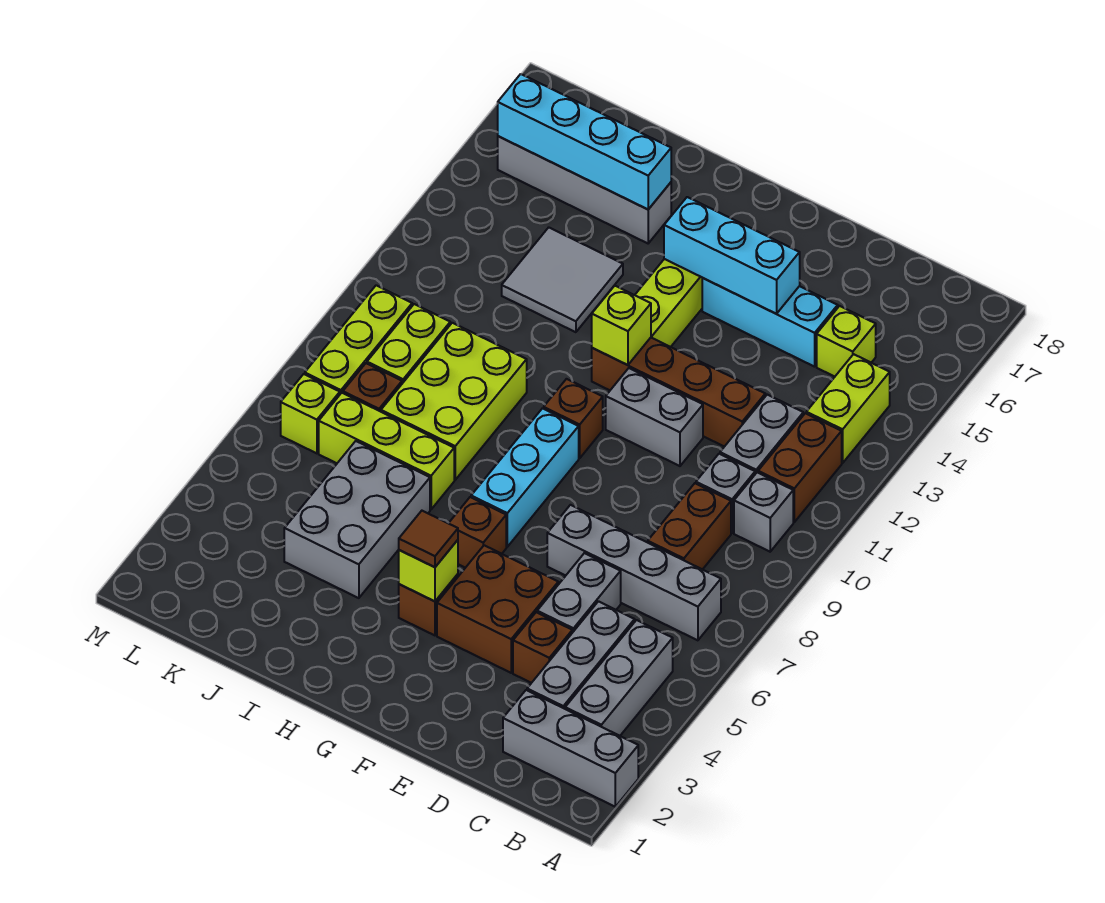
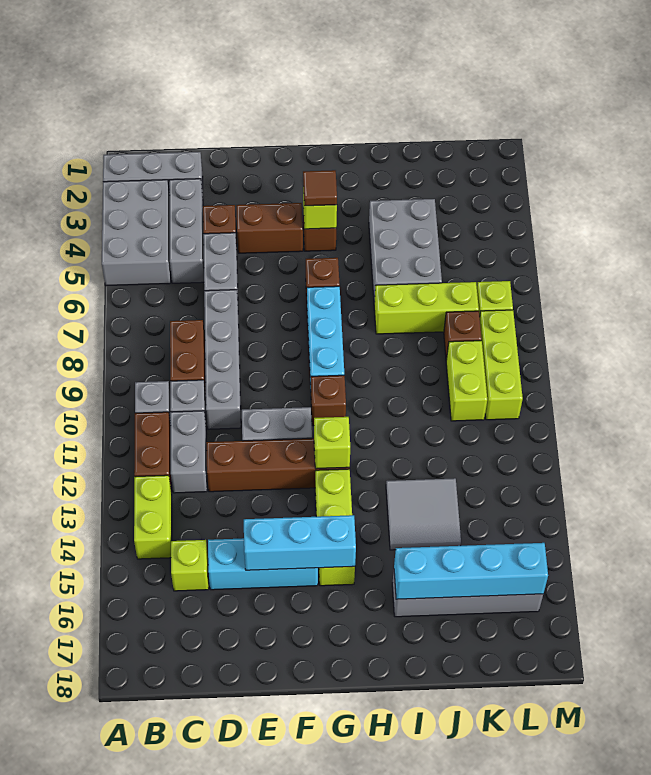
grey brick B3:B5 level 1 -> grey brick A3:B5 level 1
grey brick B7:E7 level 1 -> grey brick D7:D10 level 1
brown brick E4:F5 level 1 -> brown brick E4:F4 level 1
lime brick I8:J10 level 1 -> none

